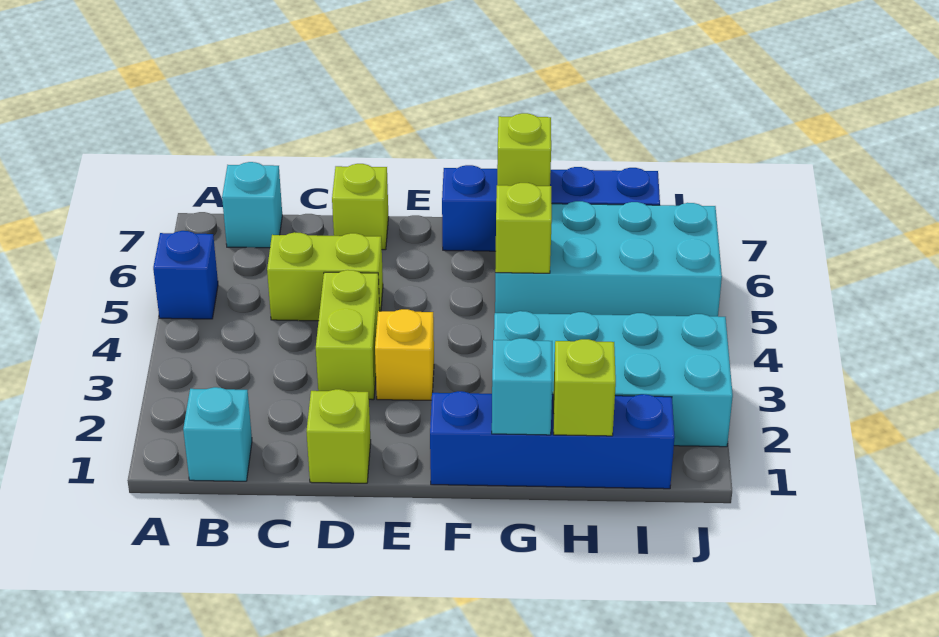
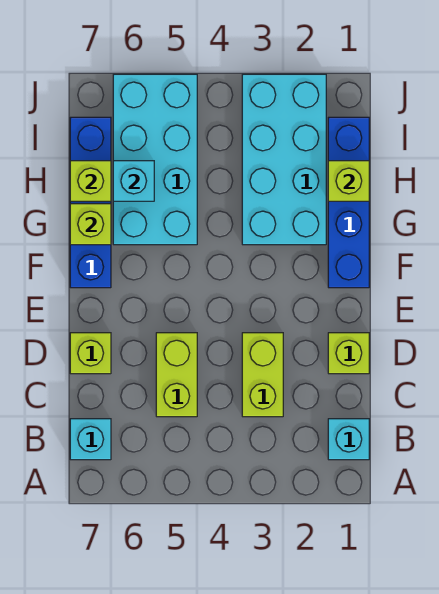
blue brick A5 level 1 -> none
lime brick D3:D4 level 1 -> lime brick C3:D3 level 1
yellow brick E3 level 1 -> none
cyan brick G1 level 2 -> cyan brick H6 level 2
lime brick G5 level 2 -> lime brick H7 level 2

